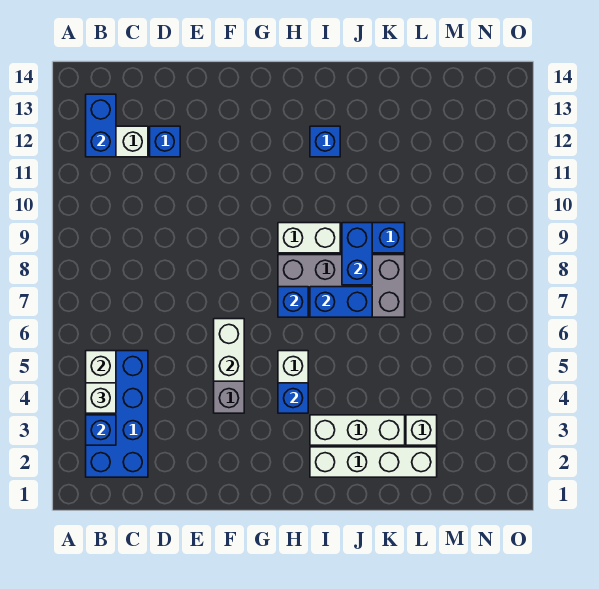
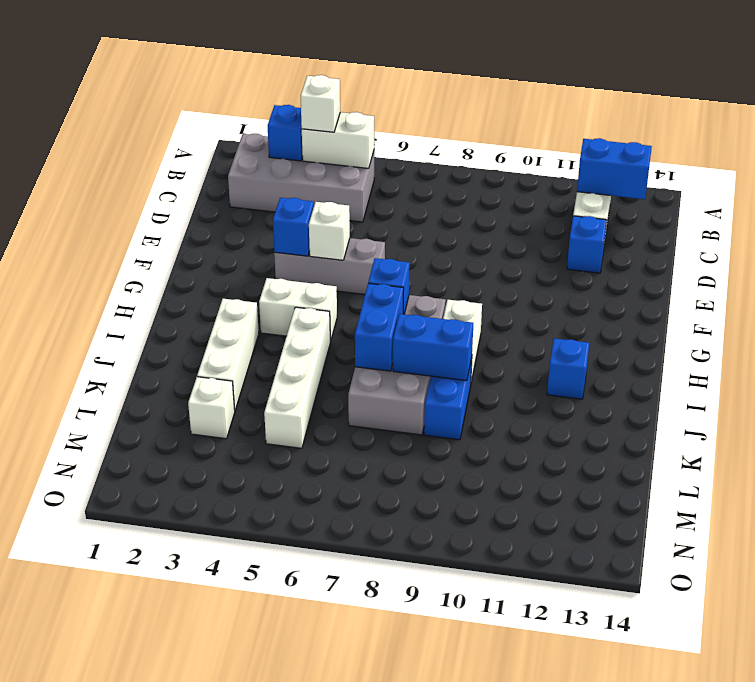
blue brick B2:C5 level 1 -> grey brick B2:C5 level 1
white brick F5:F6 level 2 -> white brick F5 level 2
blue brick H4 level 2 -> blue brick F4 level 2
white brick I2:L2 level 1 -> white brick I5:L5 level 1

